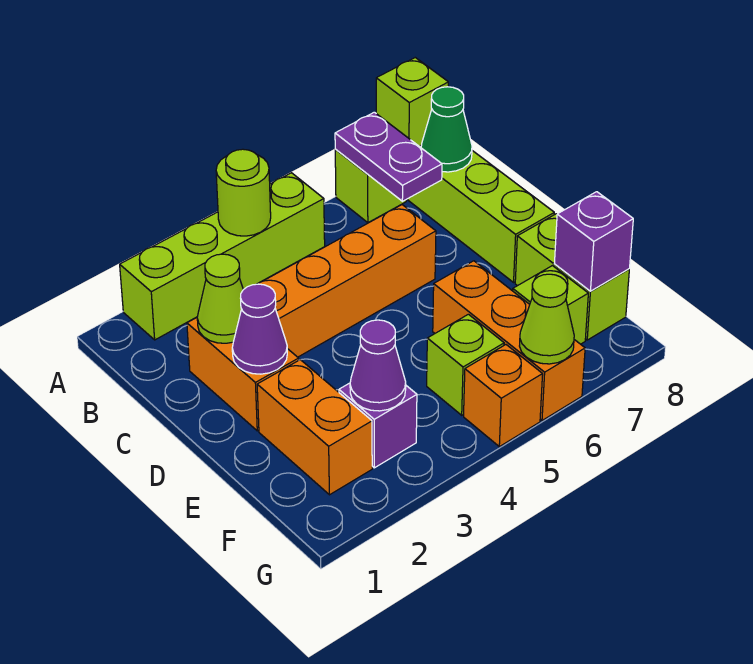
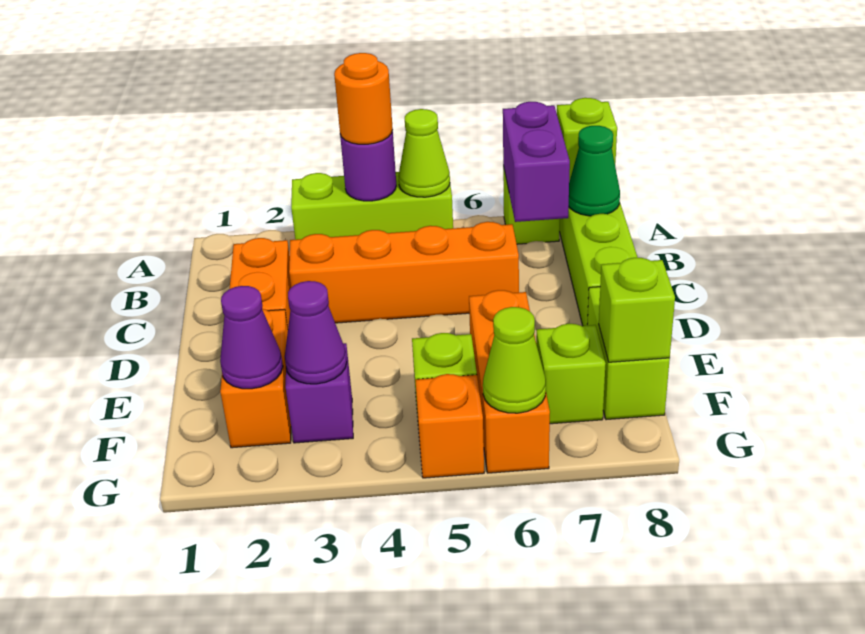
lime brick A2:A5 level 1 -> lime brick A3:A5 level 1
lime round brick A4 level 2 -> purple round brick A4 level 2
none -> orange round brick A4 level 3
purple plate A7:B7 level 2 -> purple brick A7:B7 level 2
lime cone C2 level 2 -> lime cone A5 level 2
purple cone D2 level 2 -> purple cone F2 level 2
purple brick F8 level 2 -> lime brick F8 level 2

